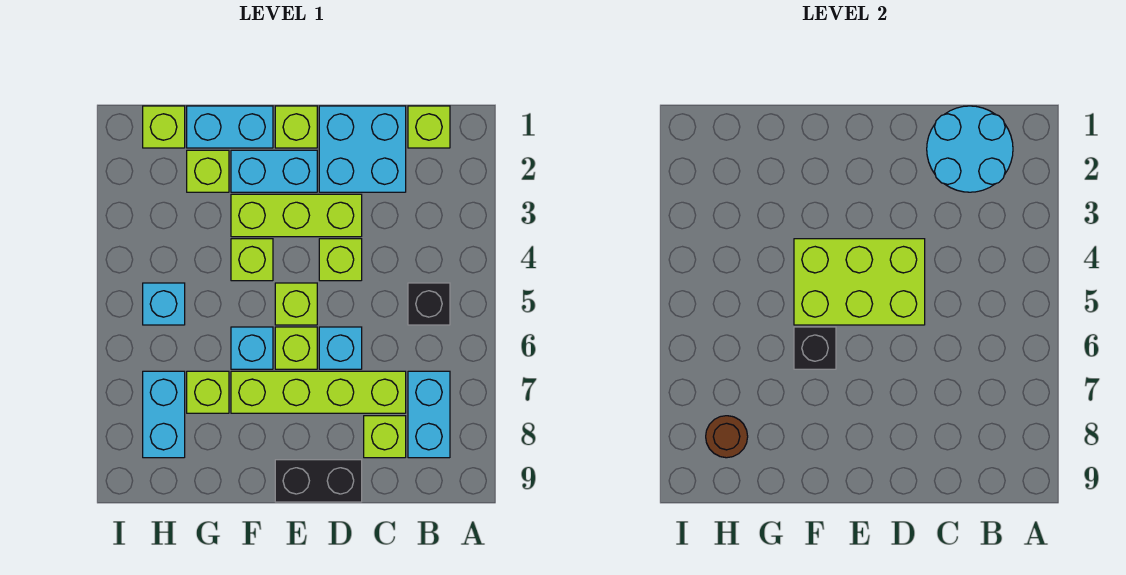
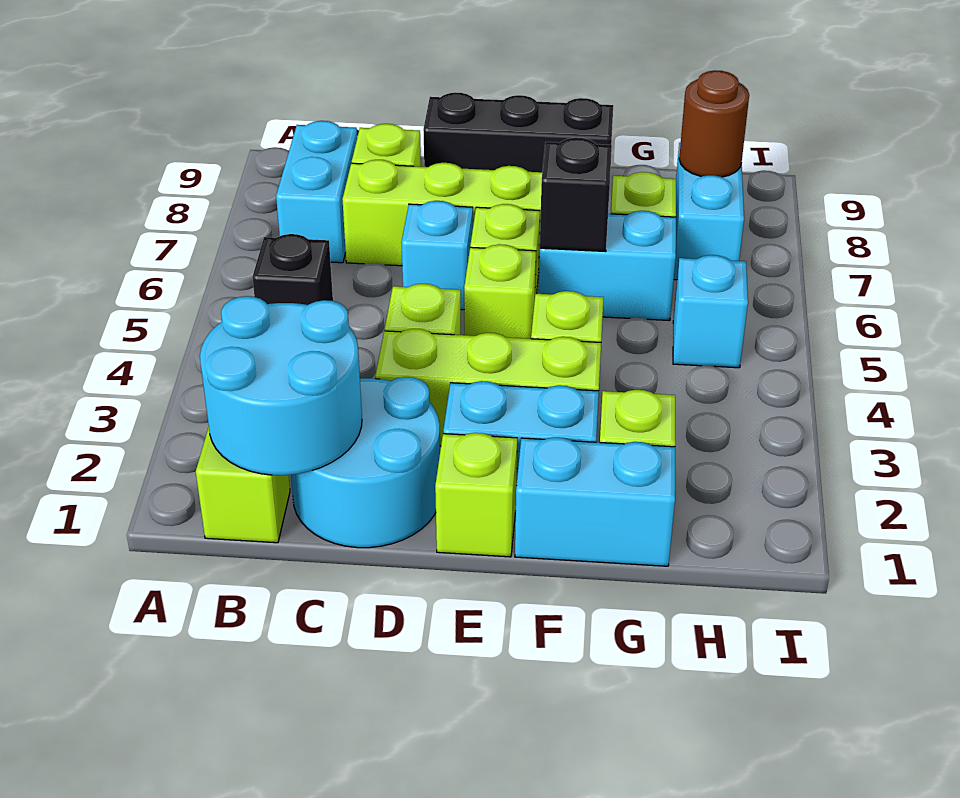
cyan brick C1:D2 level 1 -> cyan round brick C1:D2 level 1
lime brick D4:F5 level 2 -> none
black brick D9:E9 level 1 -> black brick D9:F9 level 1
cyan brick F6 level 1 -> cyan brick F6:G6 level 1
lime brick H1 level 1 -> none

